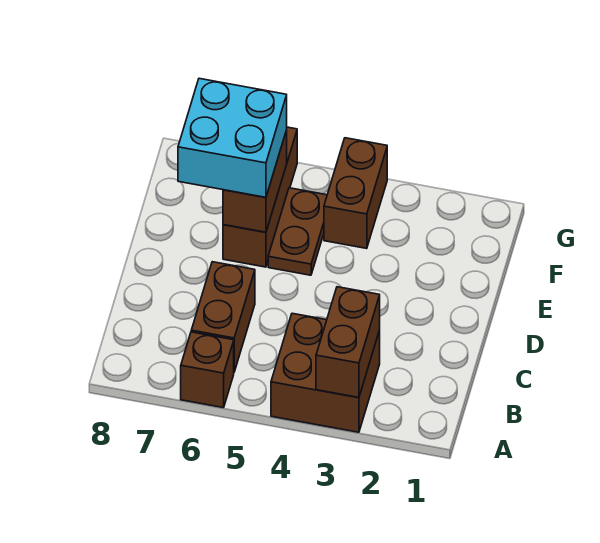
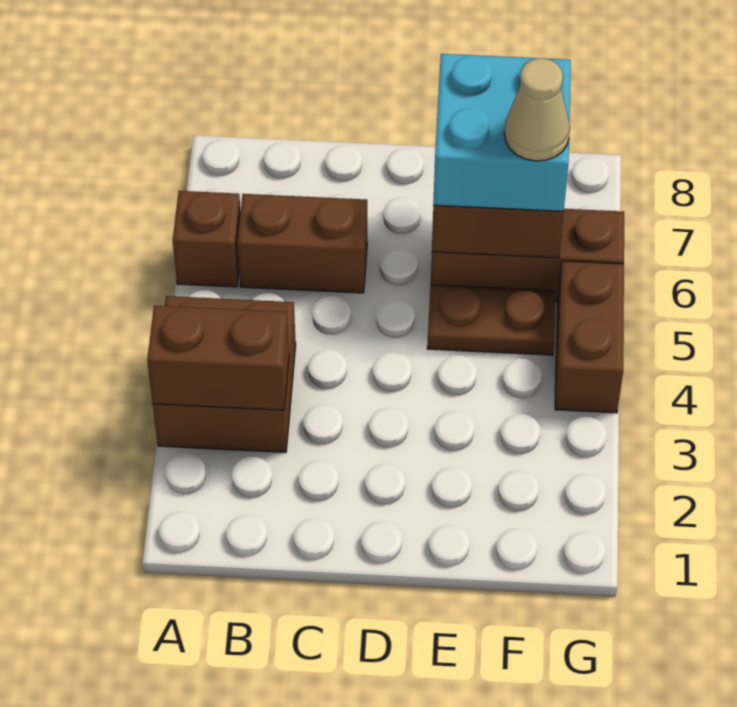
brown brick F4:G4 level 1 -> brown brick G4:G5 level 1
none -> tan cone F6 level 4

